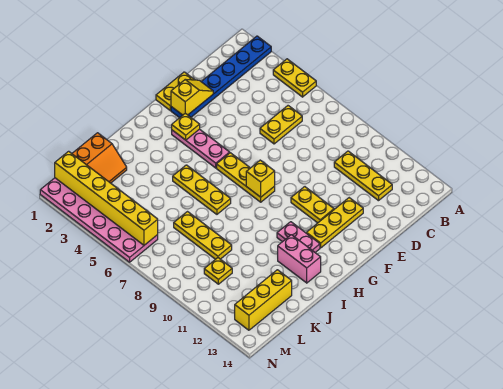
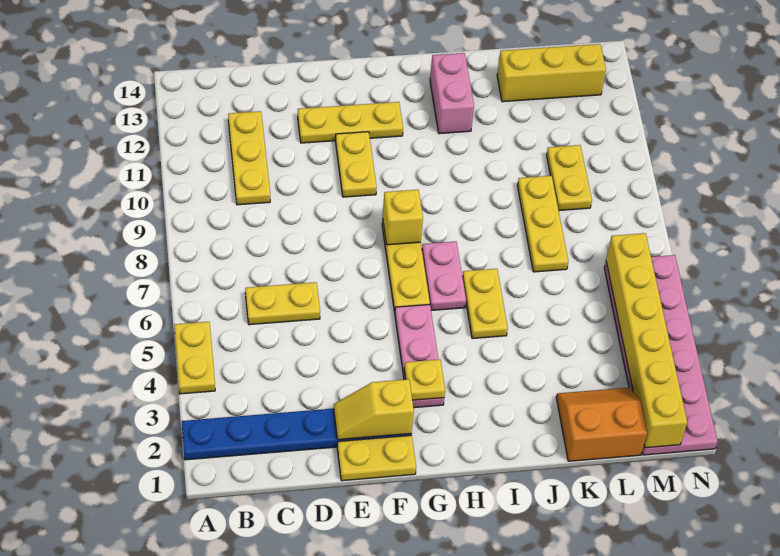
pink plate H11:H12 level 1 -> pink plate H6:H7 level 1
yellow plate I5:I7 level 1 -> yellow plate I5:I6 level 1
yellow plate L10 level 1 -> yellow plate L9:L10 level 1

